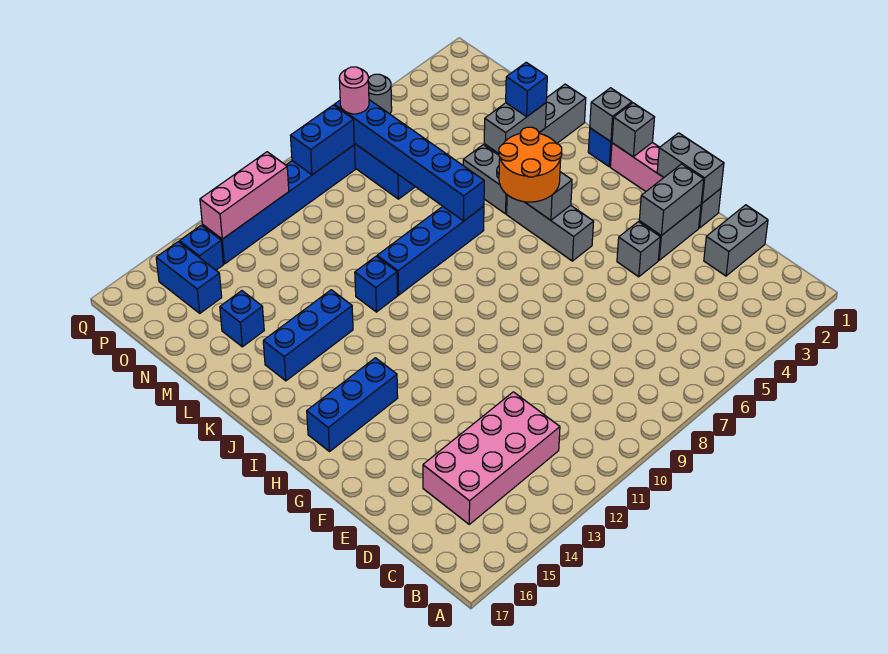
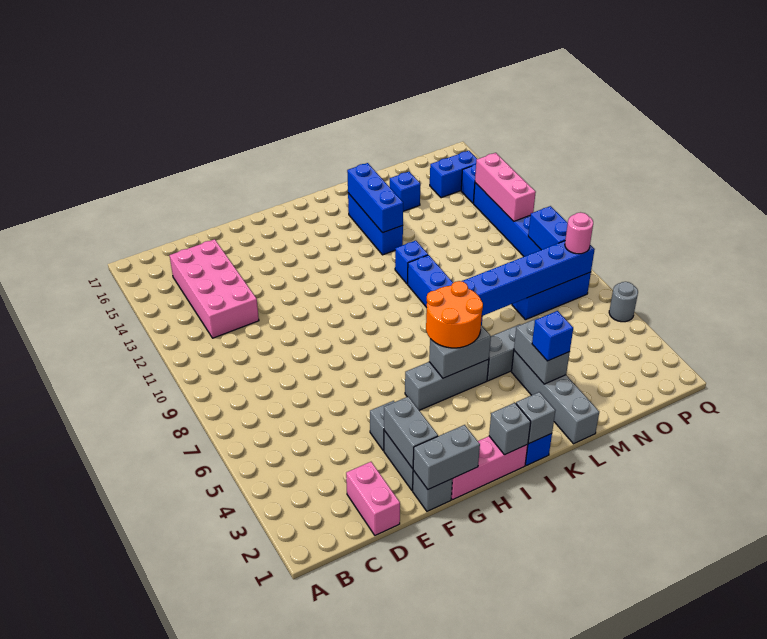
grey brick D1:D2 level 1 -> pink brick D1:D2 level 1
blue brick H14:H16 level 1 -> blue brick K13:K15 level 2

